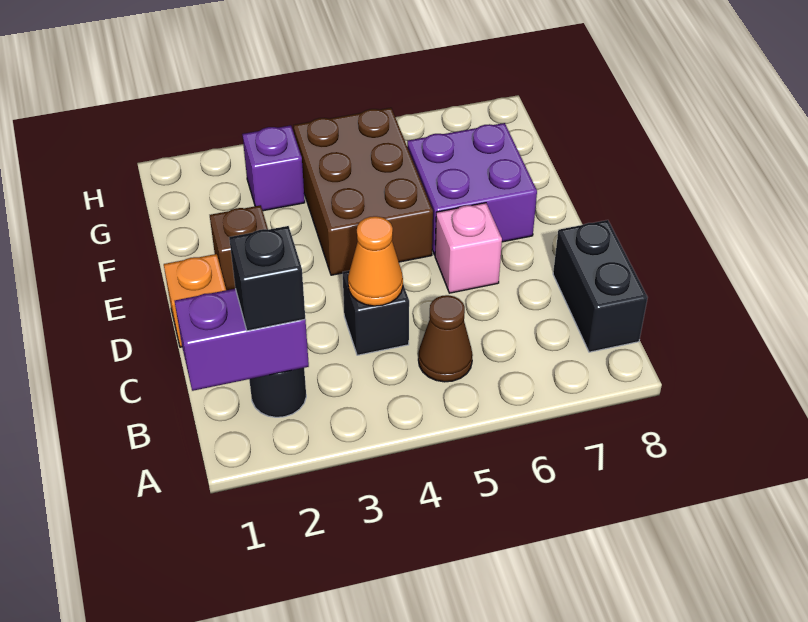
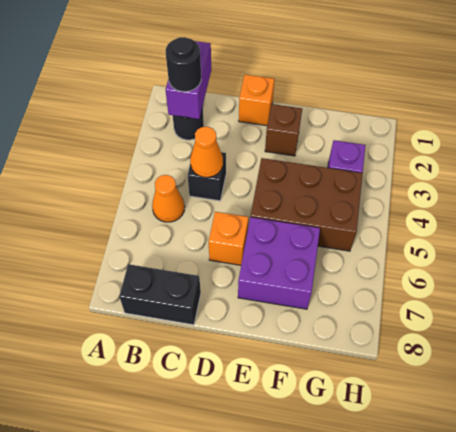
black brick B2 level 3 -> black round brick B2 level 3
brown cone B5 level 1 -> orange cone B5 level 1
pink brick D6 level 1 -> orange brick D6 level 1

